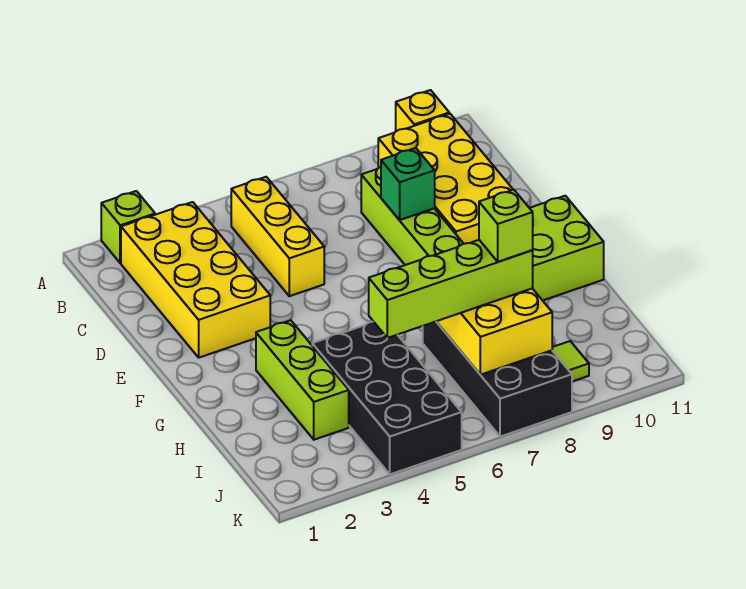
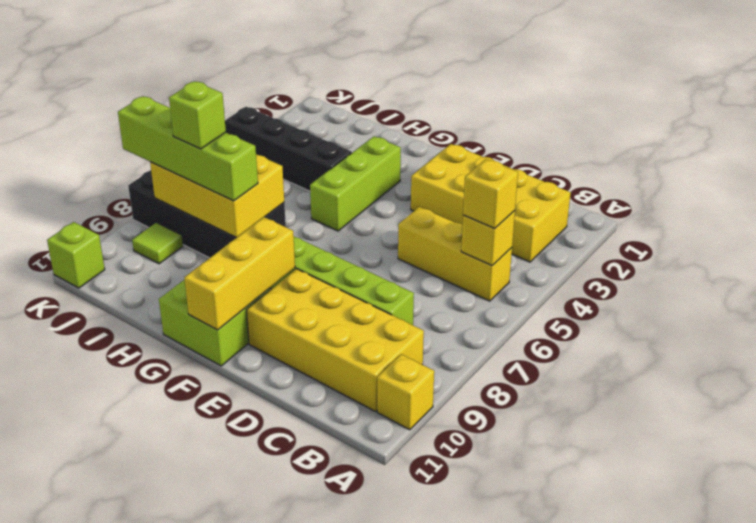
lime brick A2 level 1 -> lime brick K11 level 1
none -> yellow brick B5 level 2
none -> yellow brick B5 level 3
green brick D8 level 2 -> none
none -> yellow brick F9:F11 level 2
lime brick G3:I3 level 1 -> lime brick G3:G5 level 1
black brick H4:K5 level 1 -> black brick H4:K4 level 1
lime brick I5:I8 level 3 -> lime brick H8:K8 level 3

